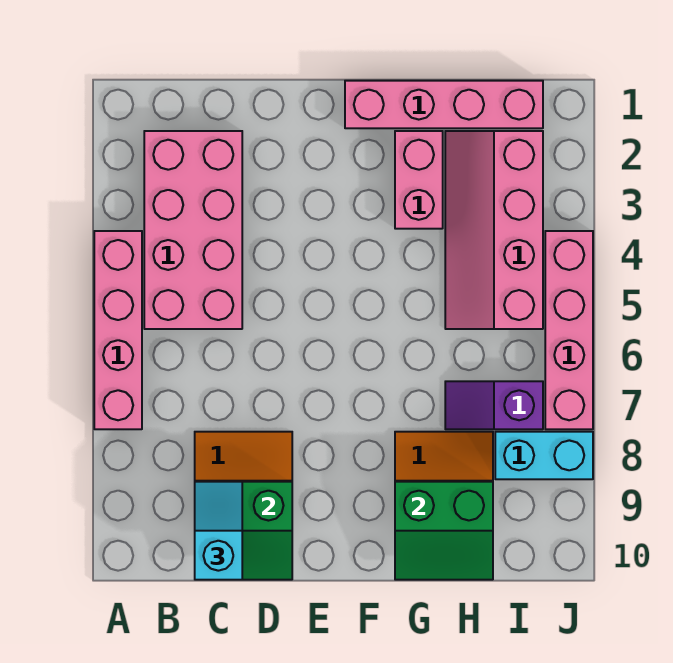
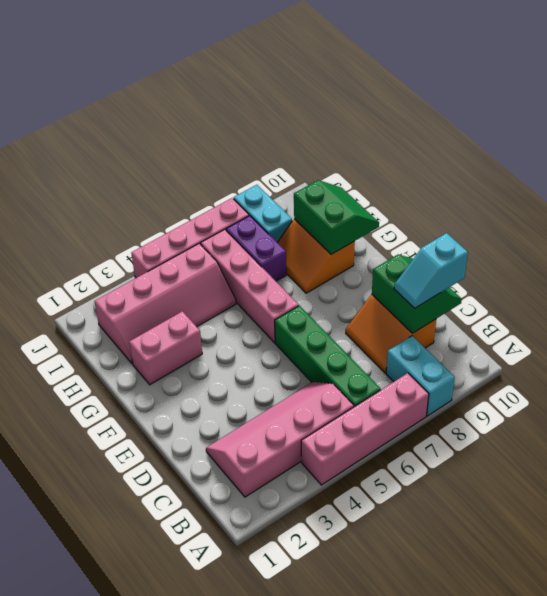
none -> cyan brick A8:B8 level 1
pink brick B2:C5 level 1 -> pink slope B2:C5 level 1 top B
none -> green brick B6:E6 level 1
pink brick F1:I1 level 1 -> pink brick F6:I6 level 1
purple slope H7:I7 level 1 top I -> purple brick H7:I7 level 1

